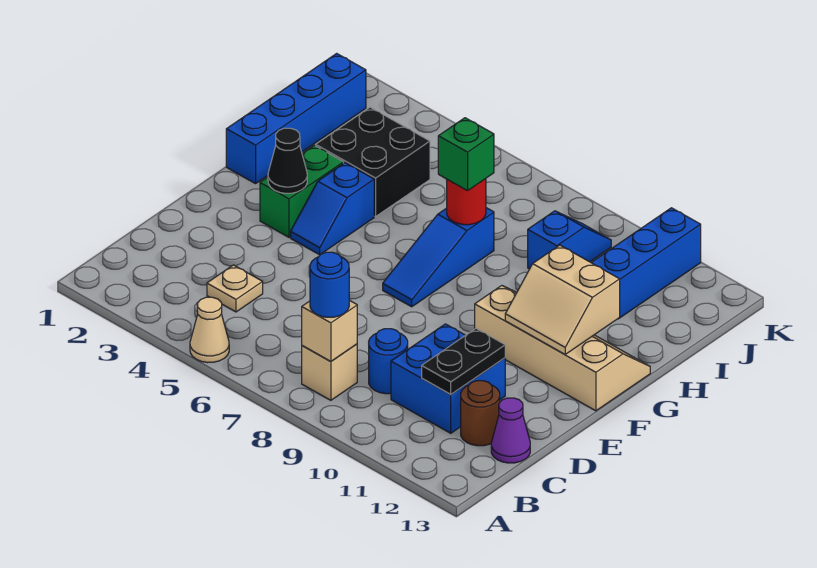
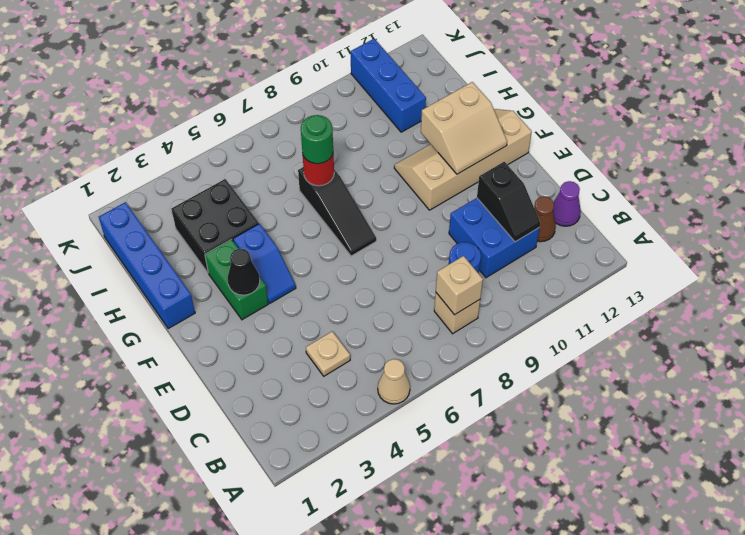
blue round brick B8 level 3 -> none
black plate C11:D11 level 2 -> black slope C11:D11 level 2 top D
brown round brick C12 level 1 -> brown cone C12 level 1
blue slope F7:H7 level 1 top H -> black slope F7:H7 level 1 top H
green brick H7 level 3 -> green round brick H7 level 3
blue slope I9:J9 level 1 top I -> none

